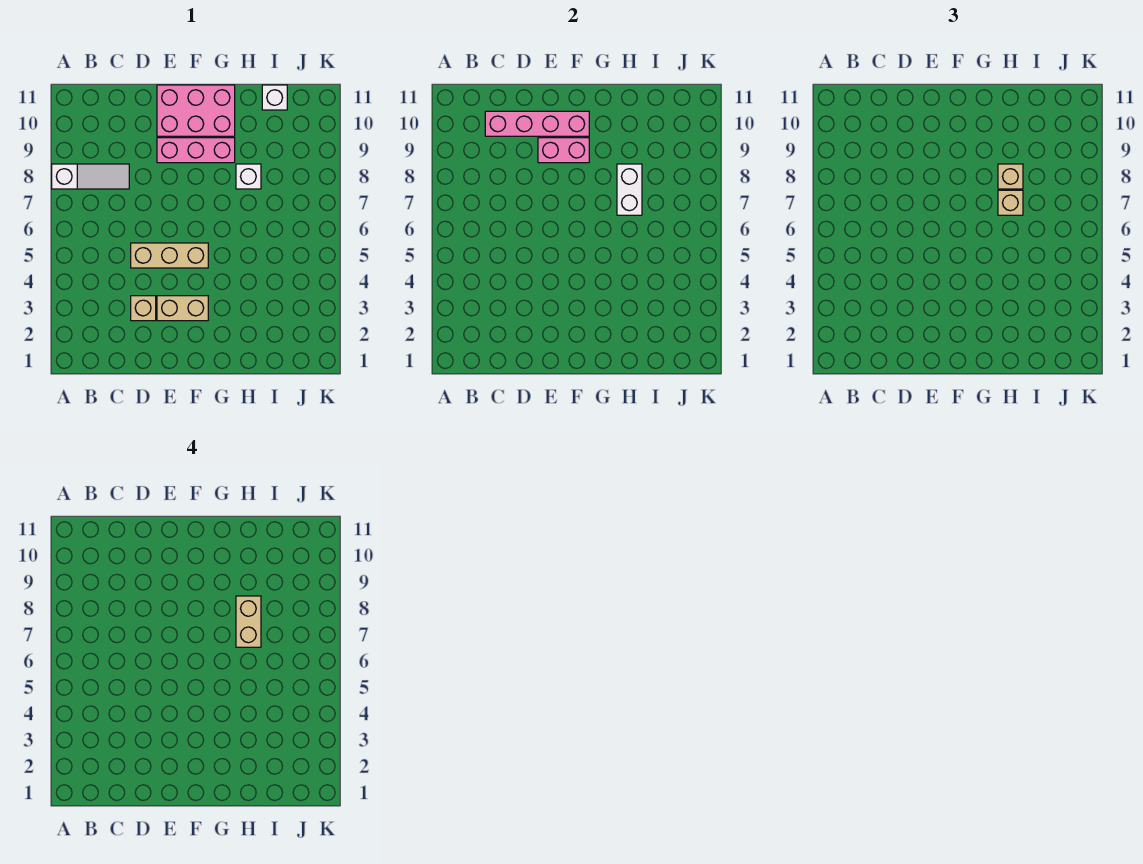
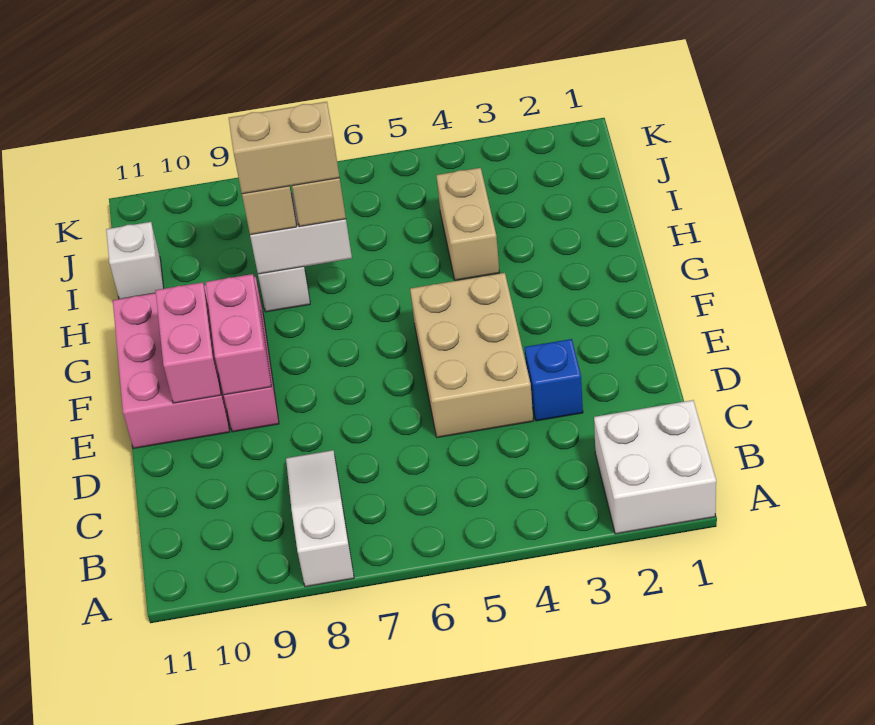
none -> white brick A1:B2 level 1
pink brick C10:F10 level 2 -> pink brick E10:F10 level 2
tan brick D3 level 1 -> blue brick D3 level 1
tan brick D5:F5 level 1 -> tan brick D4:F5 level 1
tan brick E3:F3 level 1 -> tan brick H4:I4 level 1

